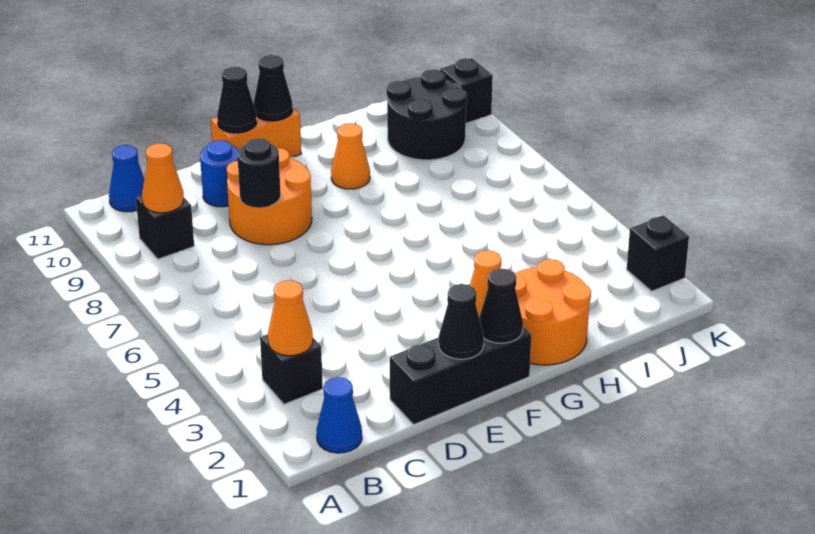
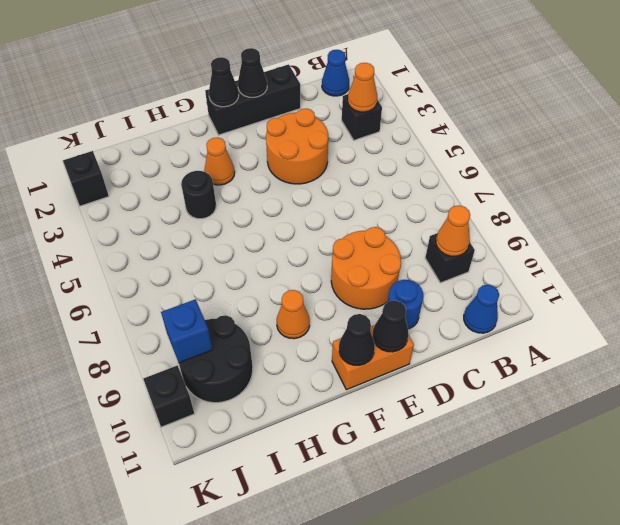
black round brick D8 level 2 -> black round brick H4 level 1
orange round brick G1:H2 level 1 -> orange round brick D3:E4 level 1
none -> blue brick J9 level 2

